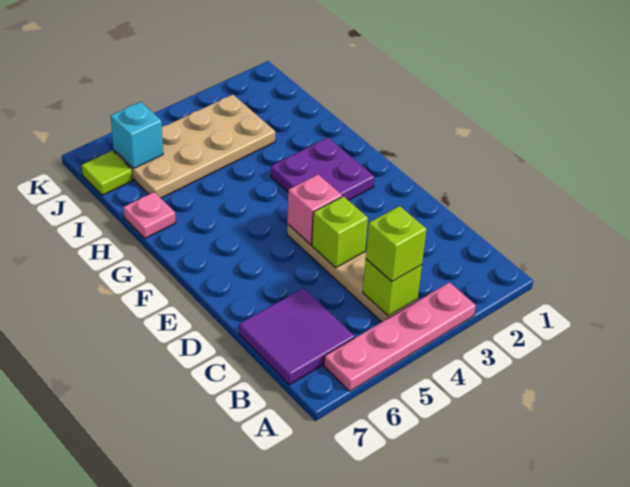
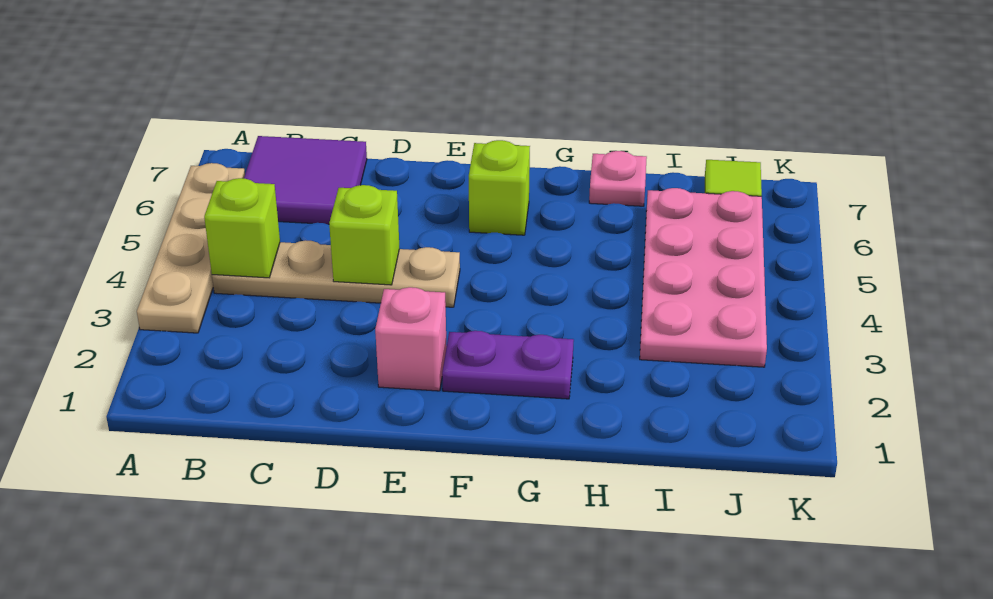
pink plate A3:A6 level 1 -> tan plate A3:A6 level 1
lime brick B4 level 3 -> lime brick F6 level 1
pink brick E4 level 2 -> pink brick E2 level 1
purple plate F2:G3 level 1 -> purple plate F2:G2 level 1
tan plate I3:J6 level 1 -> pink plate I3:J6 level 1
cyan brick J6 level 2 -> none

